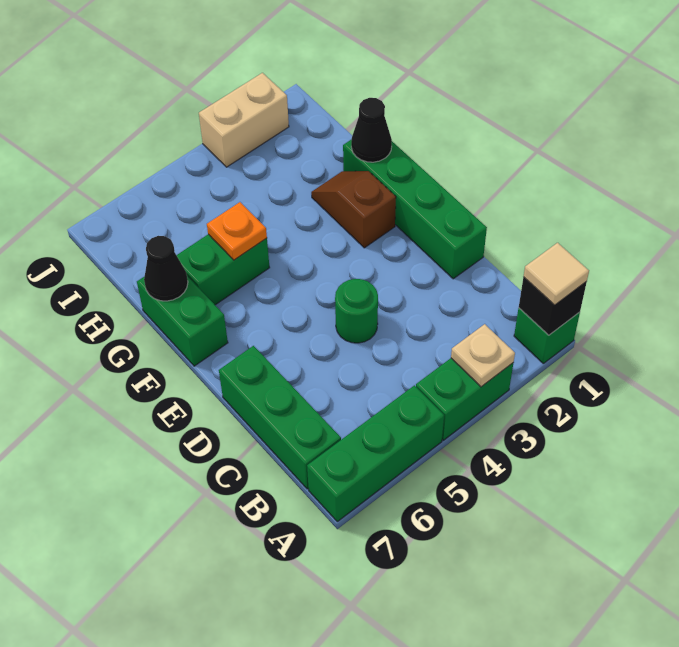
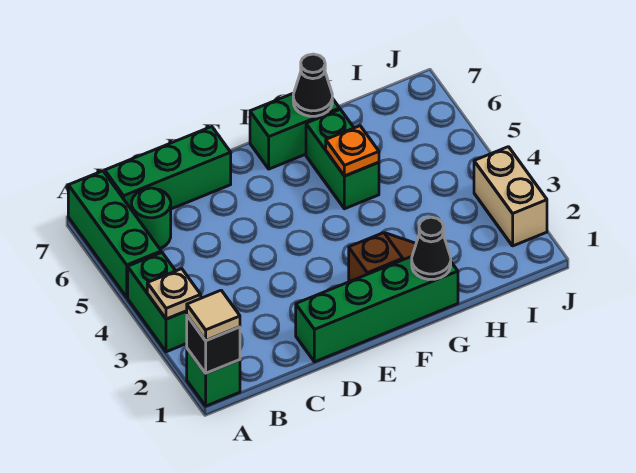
green round brick D4 level 1 -> green round brick B6 level 1

